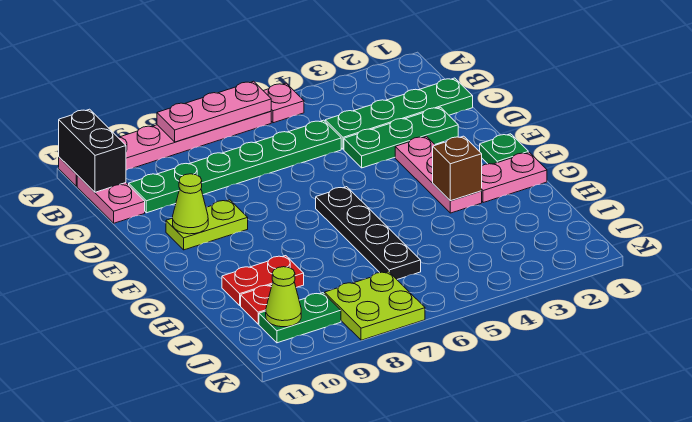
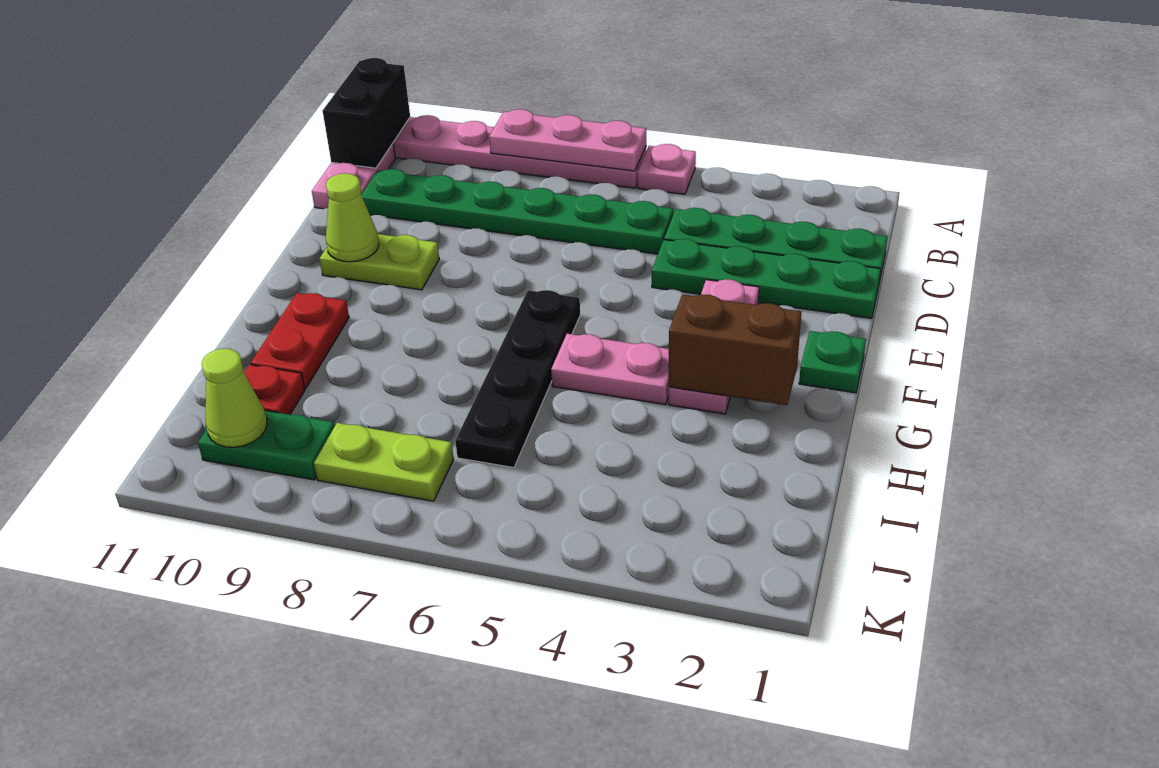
green plate D2:D4 level 1 -> green plate D1:D4 level 1
pink plate G1:G2 level 1 -> pink plate G4:G5 level 1
brown brick G3 level 2 -> brown brick G2:G3 level 2
red plate H9:H10 level 1 -> red plate G10:H10 level 1
lime plate J7:K8 level 1 -> lime plate J7:J8 level 1

